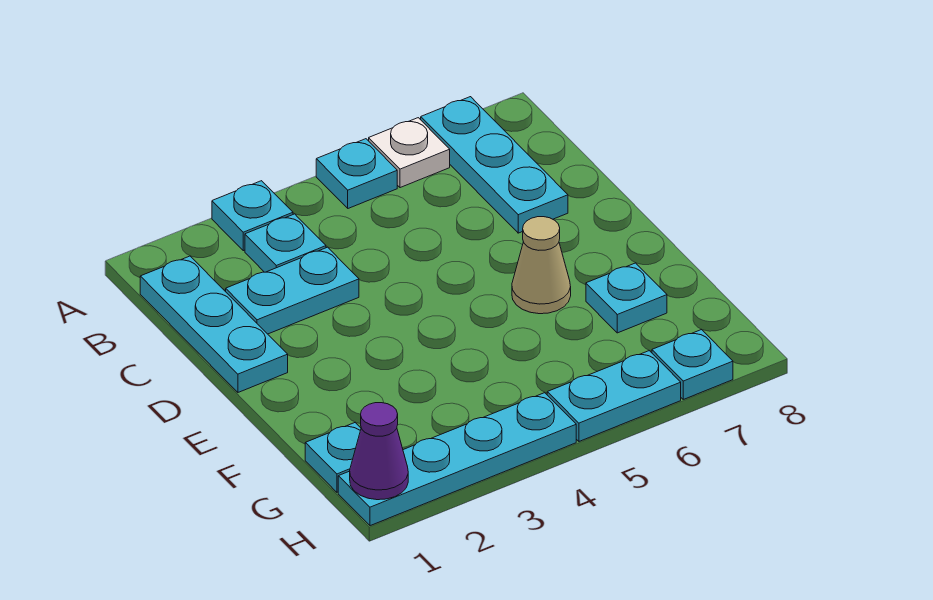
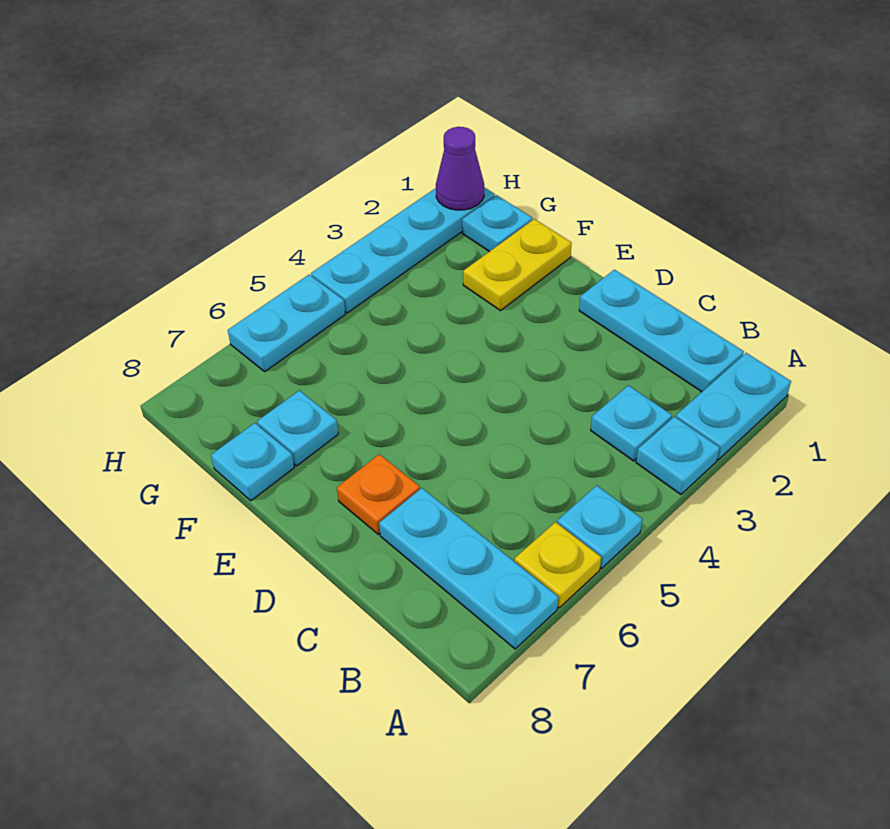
white plate A6 level 1 -> yellow plate A6 level 1
cyan plate C2:C3 level 1 -> cyan plate A1:A2 level 1
none -> orange plate D7 level 1
tan cone E6 level 1 -> none
none -> yellow plate F1:F2 level 1
cyan plate H7 level 1 -> cyan plate F8 level 1

